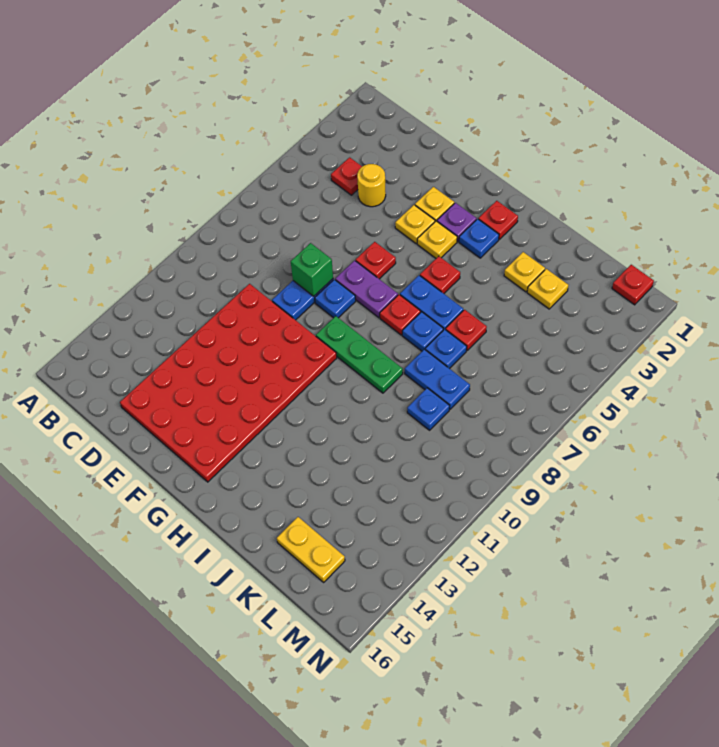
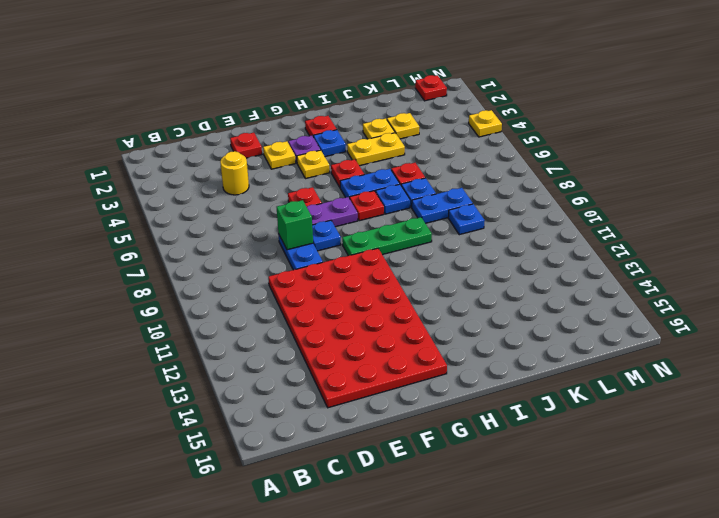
red plate C4 level 1 -> red plate E2 level 1
yellow plate F4 level 1 -> yellow plate N4 level 1
yellow plate K15:L15 level 1 -> yellow plate I4:J4 level 1

